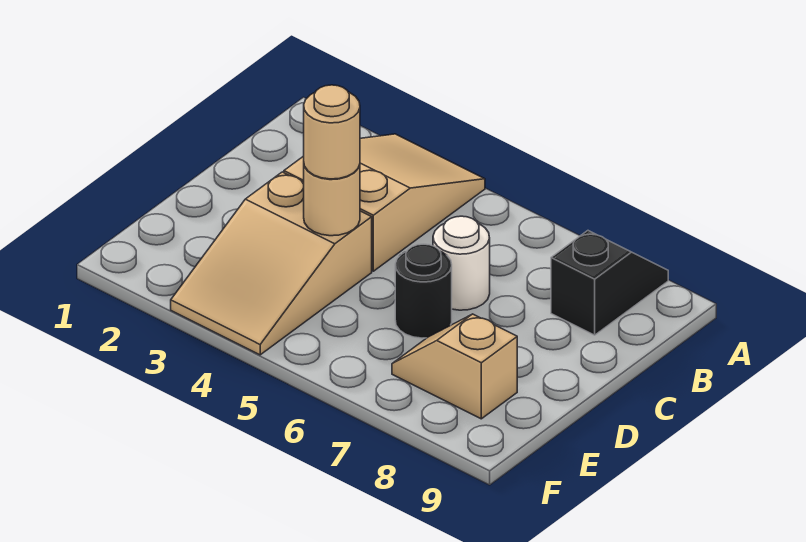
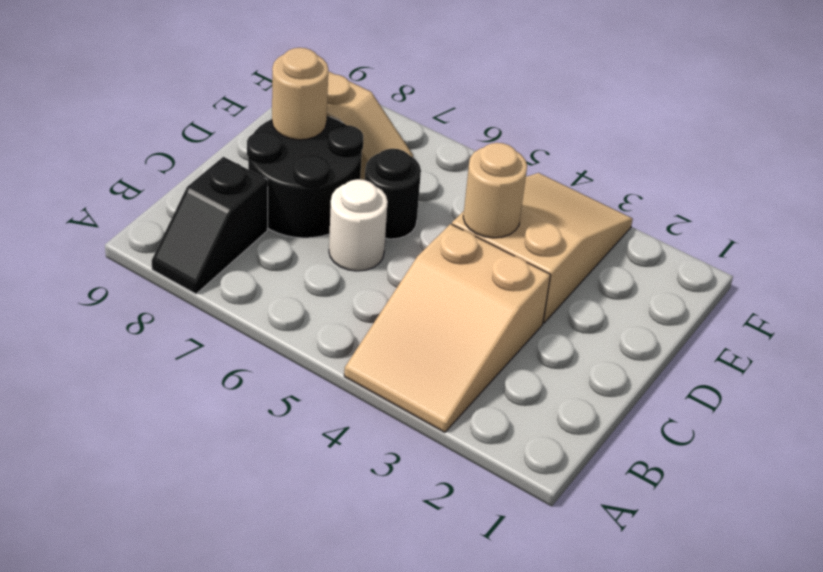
none -> black round brick C7:D8 level 1
tan round brick D4 level 3 -> tan round brick D8 level 2

